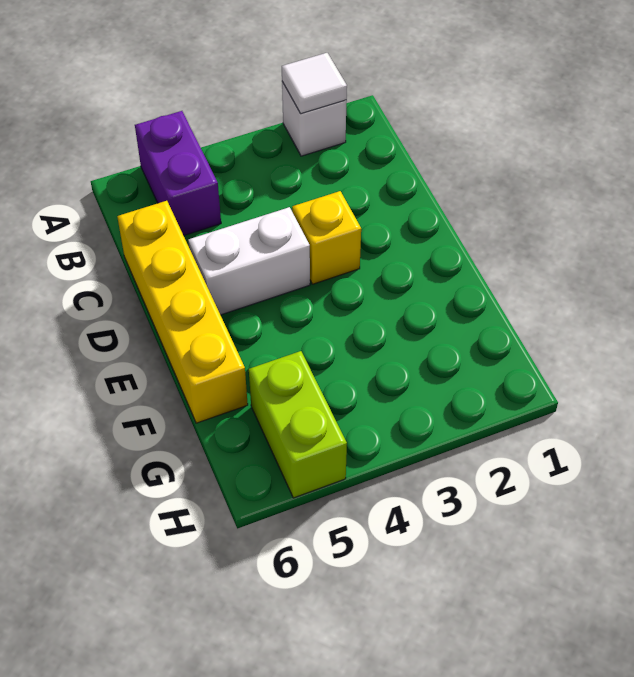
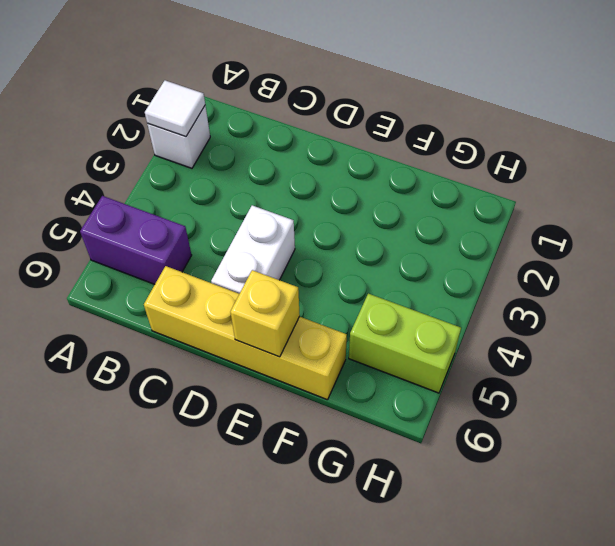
yellow brick D3 level 1 -> yellow brick E6 level 2

